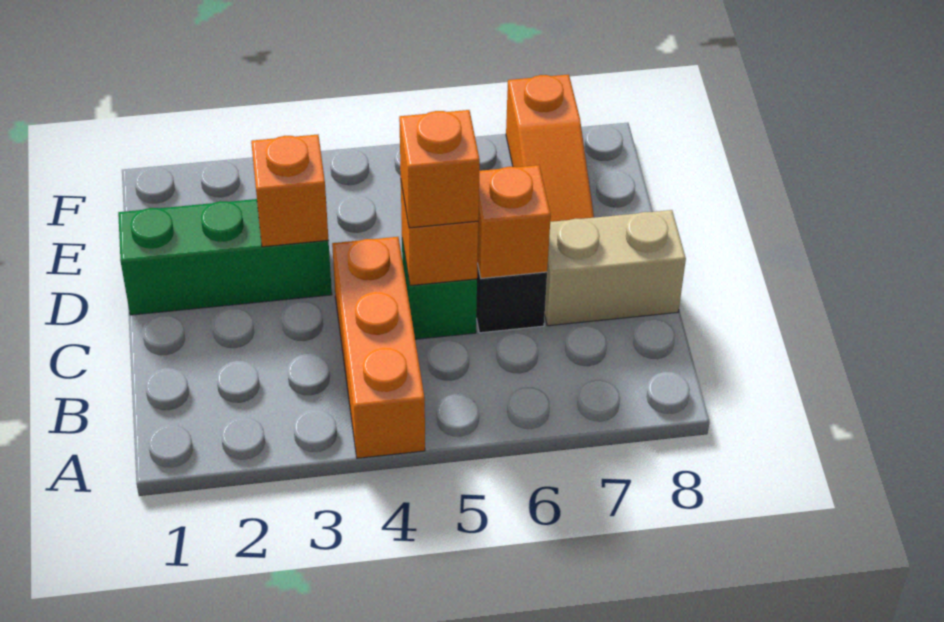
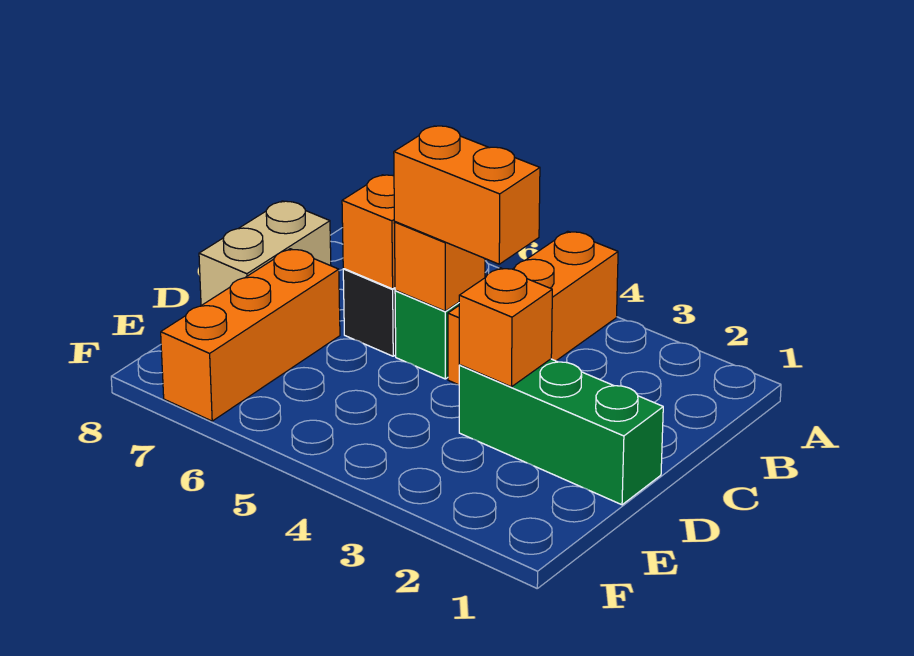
orange brick C5 level 3 -> orange brick C4:C5 level 3
tan brick C7:C8 level 1 -> tan brick C8:D8 level 1
orange slope D7:F7 level 1 top F -> orange brick D7:F7 level 1

